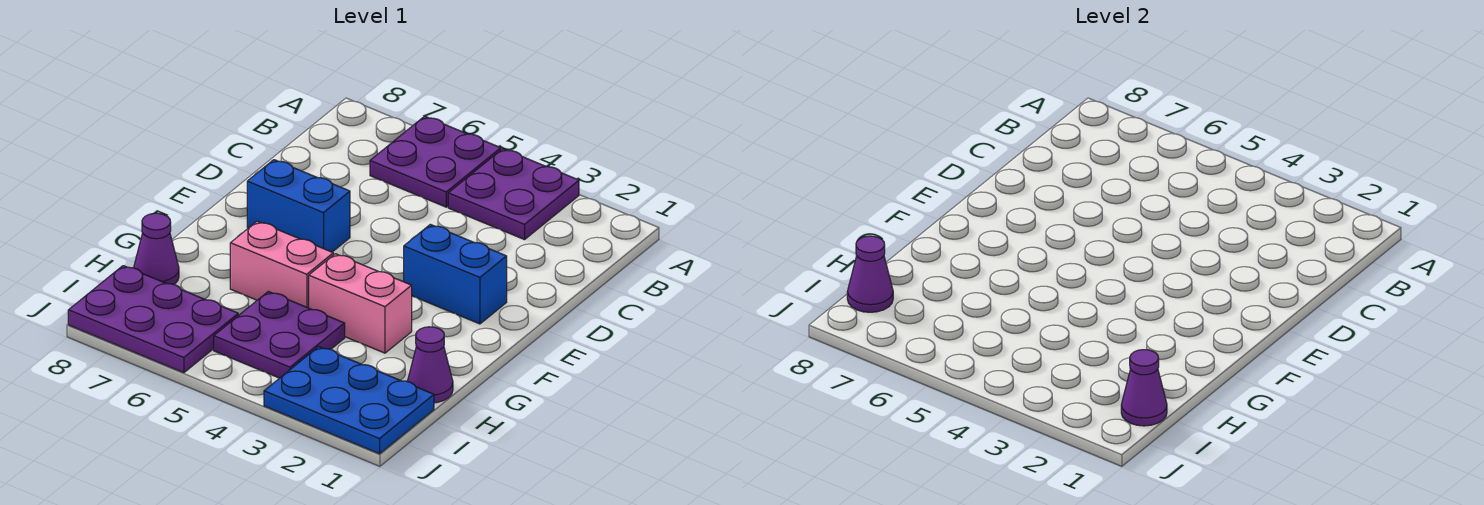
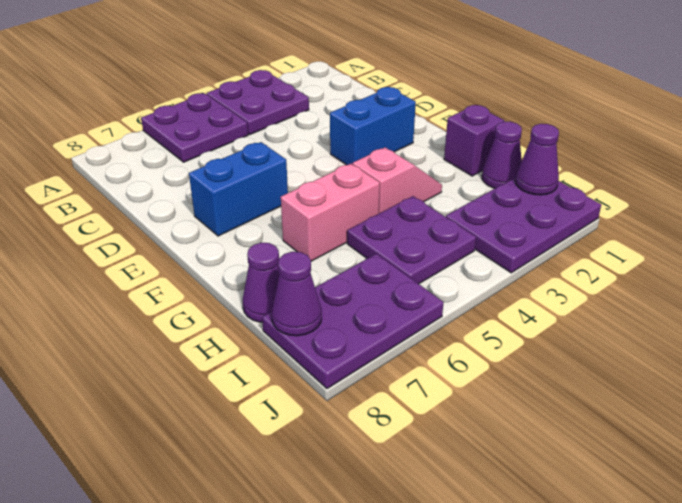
none -> purple brick G1 level 1
pink brick G3:G4 level 1 -> pink slope G3:G4 level 1 top 4
blue plate I1:J3 level 1 -> purple plate I1:J3 level 1

